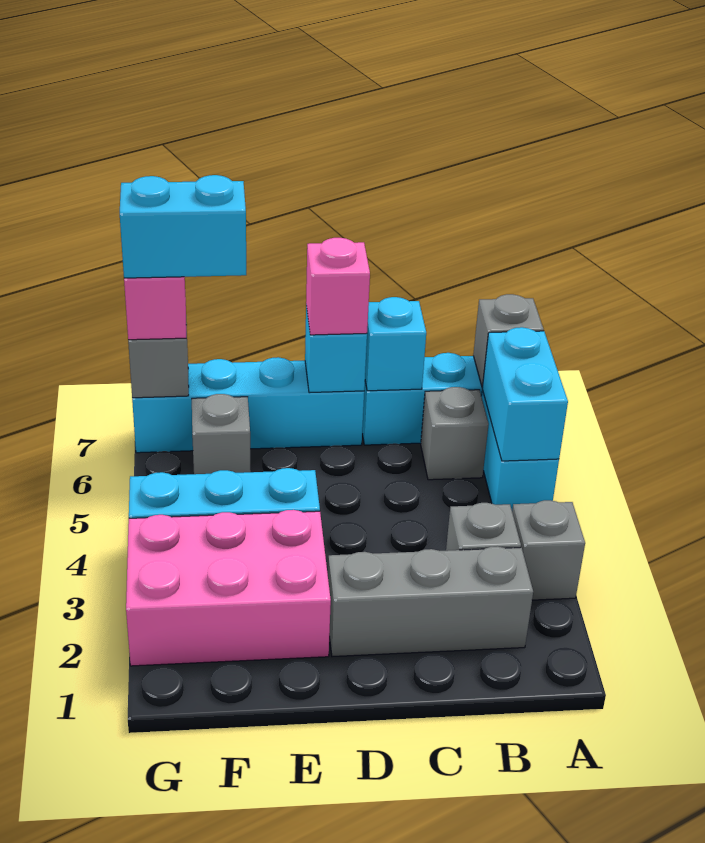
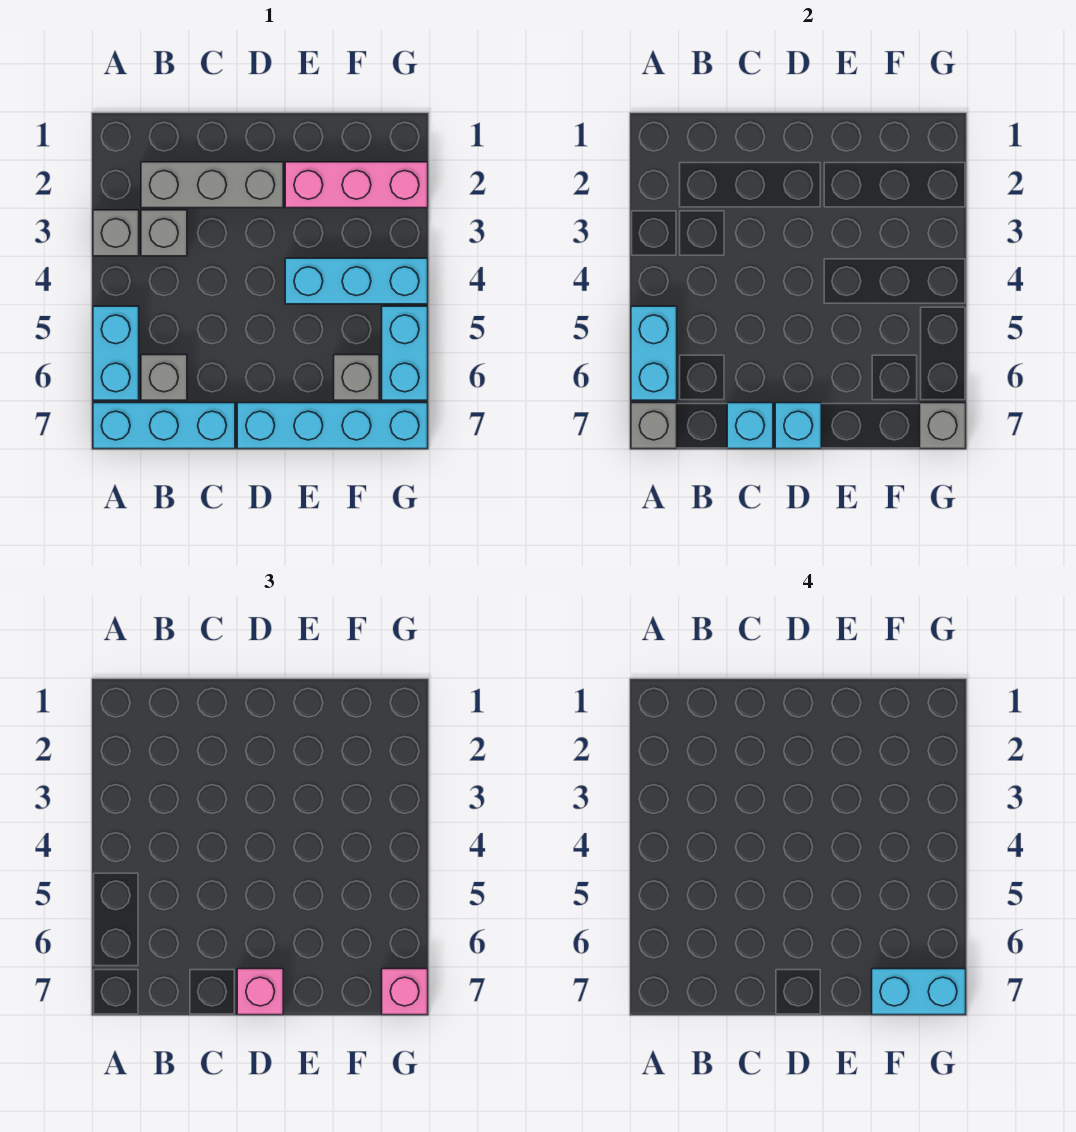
pink brick E2:G3 level 1 -> pink brick E2:G2 level 1
none -> cyan brick G5:G6 level 1

